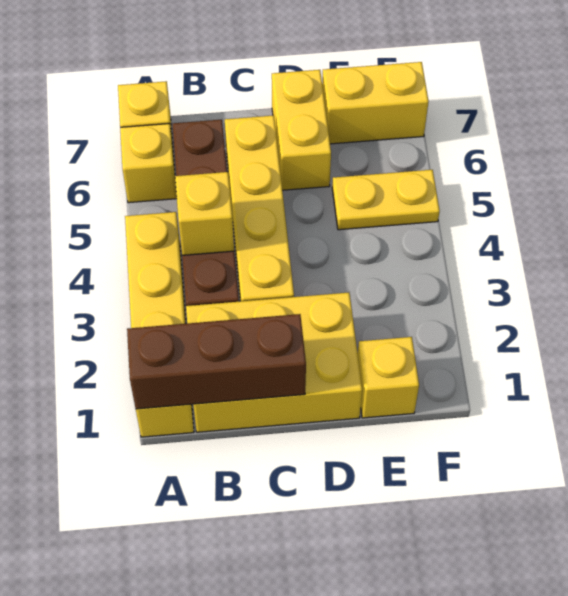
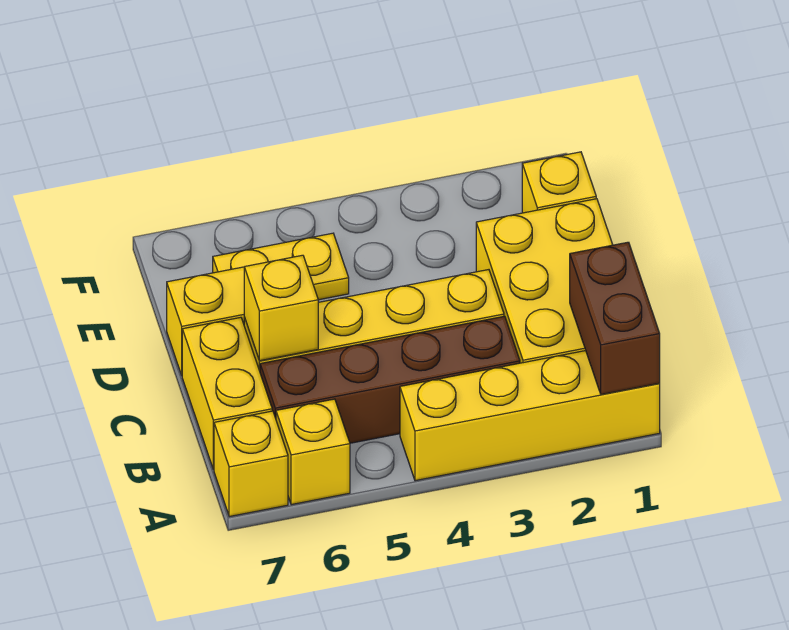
brown brick A1:C1 level 2 -> brown brick A1:B1 level 2
yellow brick B4 level 2 -> yellow brick C6 level 2
yellow plate E5:F5 level 1 -> yellow plate E5:E6 level 1
yellow brick E7:F7 level 1 -> yellow brick B7:C7 level 1

